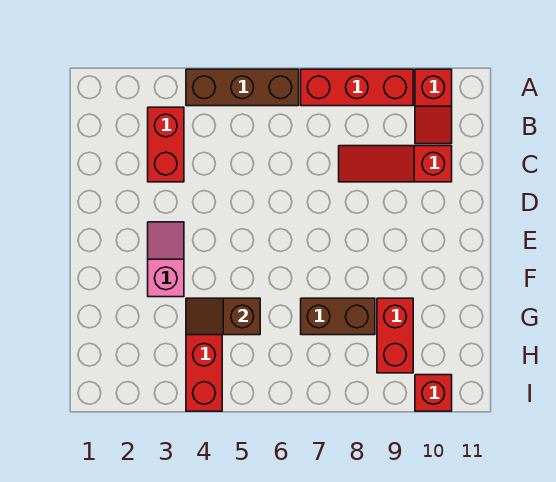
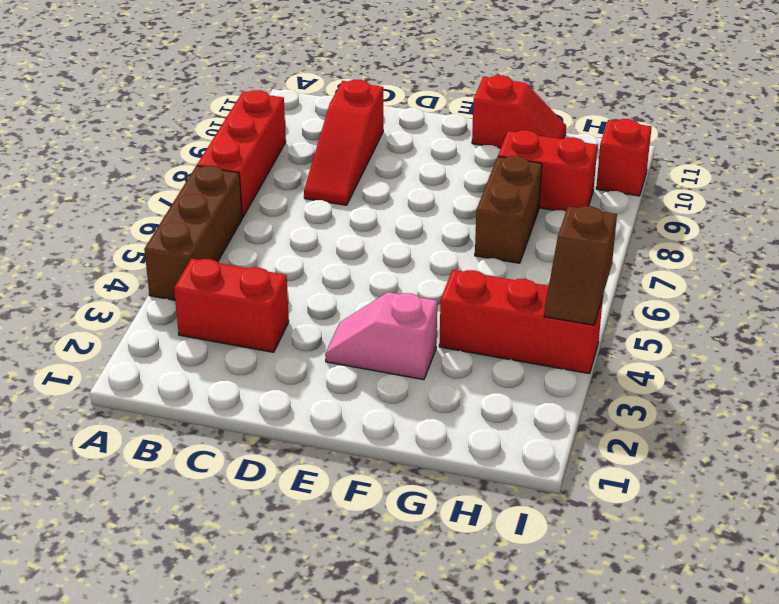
red slope A10:B10 level 1 top A -> red slope F11:G11 level 1 top F
brown slope G4:G5 level 2 top 5 -> brown slope I4:I5 level 2 top 5

